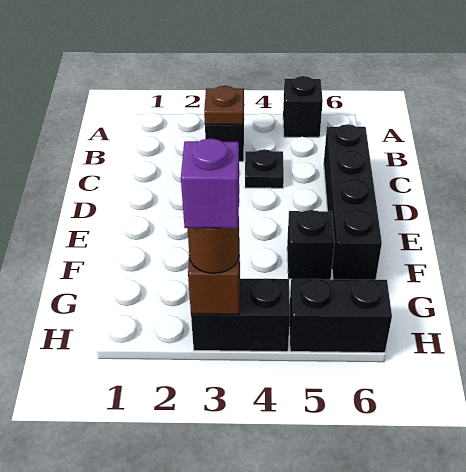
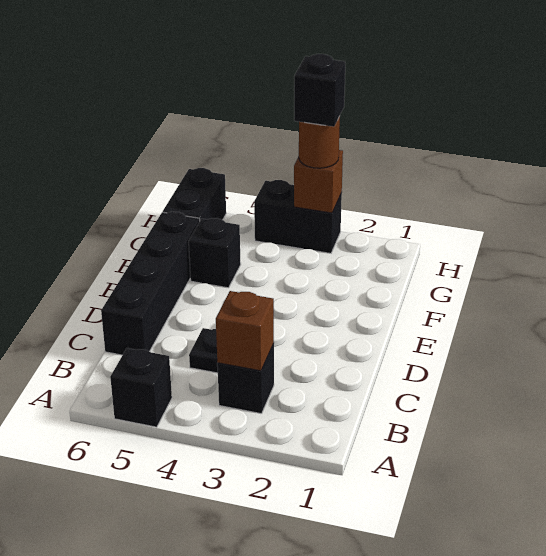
brown plate B3 level 2 -> brown brick B3 level 2
purple brick H3 level 4 -> black brick H3 level 4
black brick H5:H6 level 1 -> black brick G6:H6 level 1

